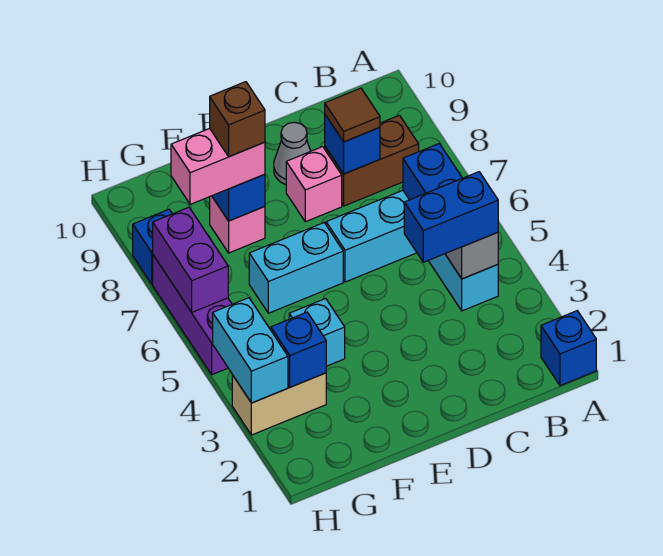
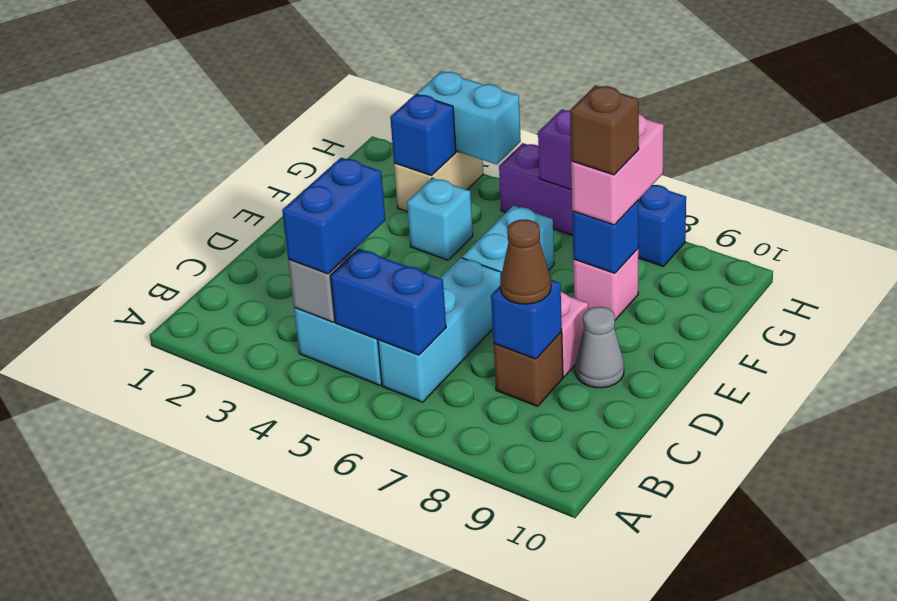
blue brick A1 level 1 -> none
brown brick B8:C8 level 1 -> brown brick C8 level 1
brown tile C8 level 3 -> brown cone C8 level 3

